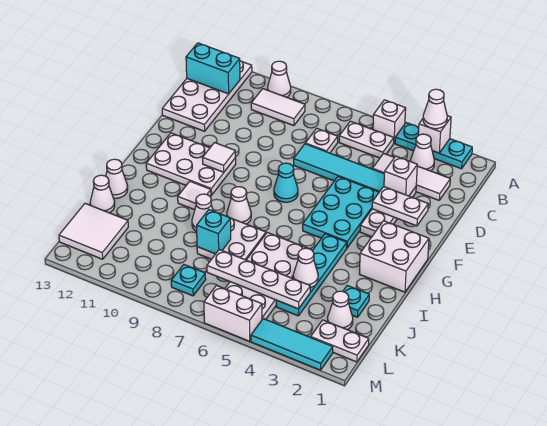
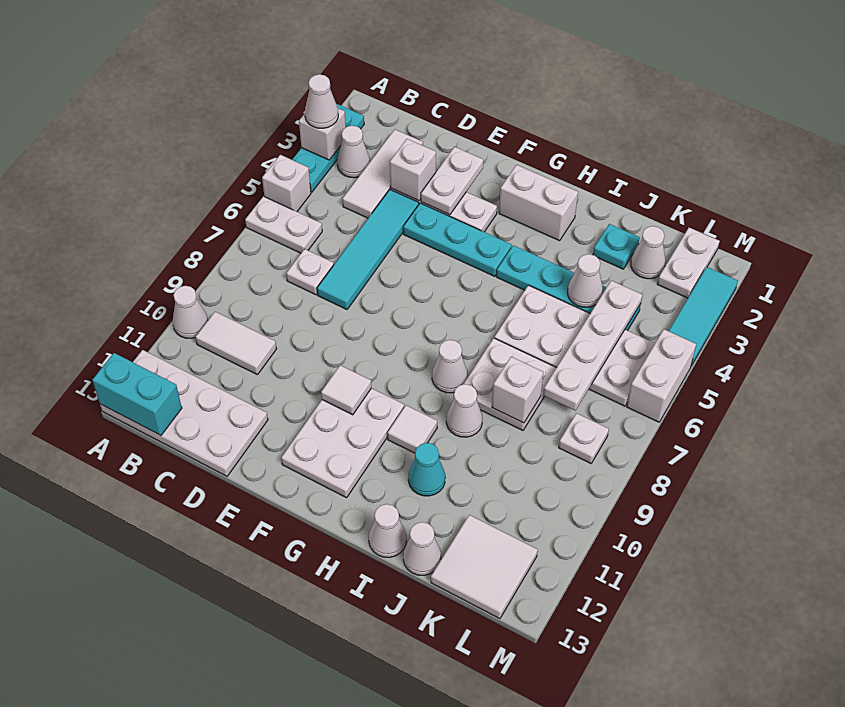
white plate B5:B6 level 1 -> white plate A6:B6 level 1
white tile B9:B10 level 1 -> white tile B10:C10 level 1
cyan brick B12:B13 level 2 -> cyan brick A13:B13 level 2
cyan plate E4:G5 level 1 -> cyan plate E4:G4 level 1
cyan cone F7 level 1 -> cyan cone I11 level 1
white brick G1:H2 level 1 -> white brick G2:H2 level 1
cyan brick J8 level 2 -> white brick J8 level 2
cyan plate L8 level 1 -> white plate L8 level 1

